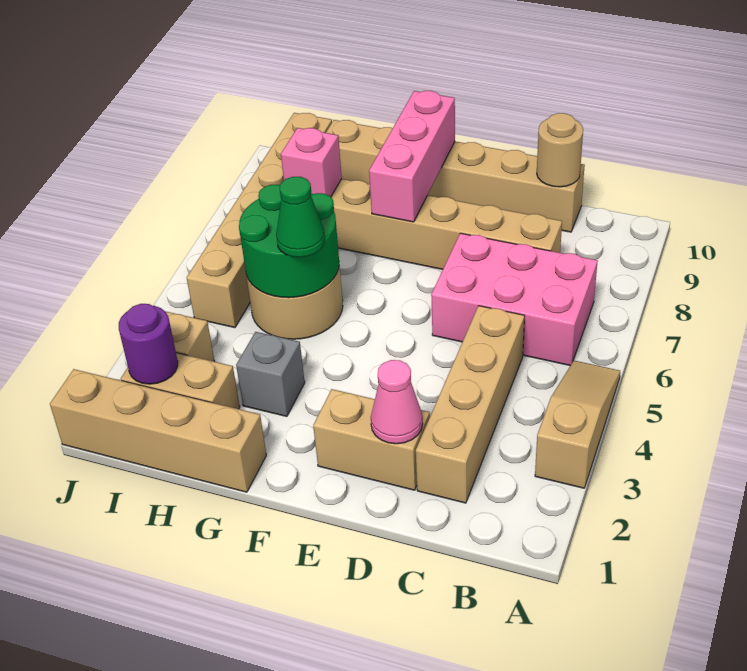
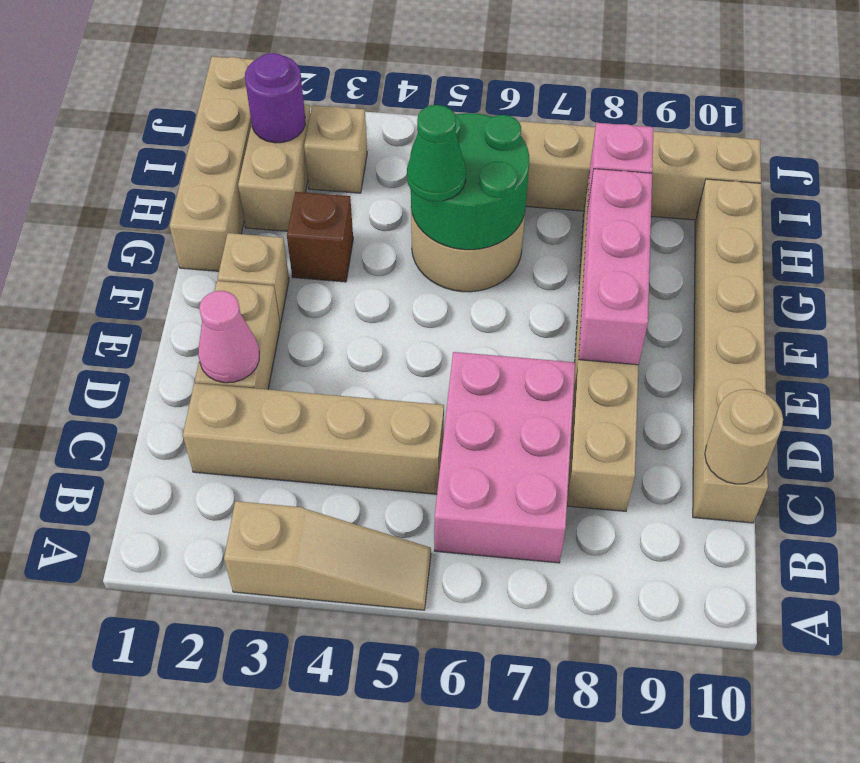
none -> tan brick F2 level 1
pink brick F8:F10 level 2 -> pink brick E8:G8 level 2
grey brick G3 level 1 -> brown brick G3 level 1

